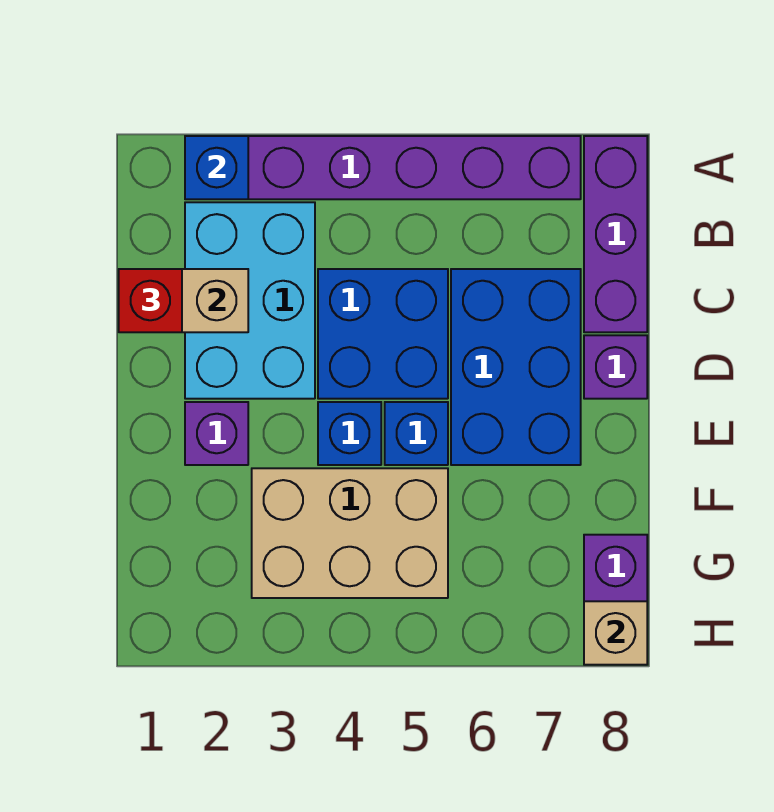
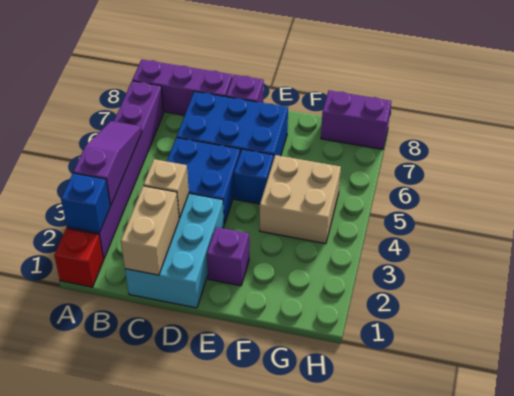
none -> purple slope A3:A5 level 2 top 3
cyan brick B2:D3 level 1 -> cyan brick C1:D3 level 1
red brick C1 level 3 -> red brick A1 level 1
blue brick E4 level 1 -> none
tan brick F3:G5 level 1 -> tan brick F4:G5 level 1
tan brick H8 level 2 -> tan brick C3 level 2

